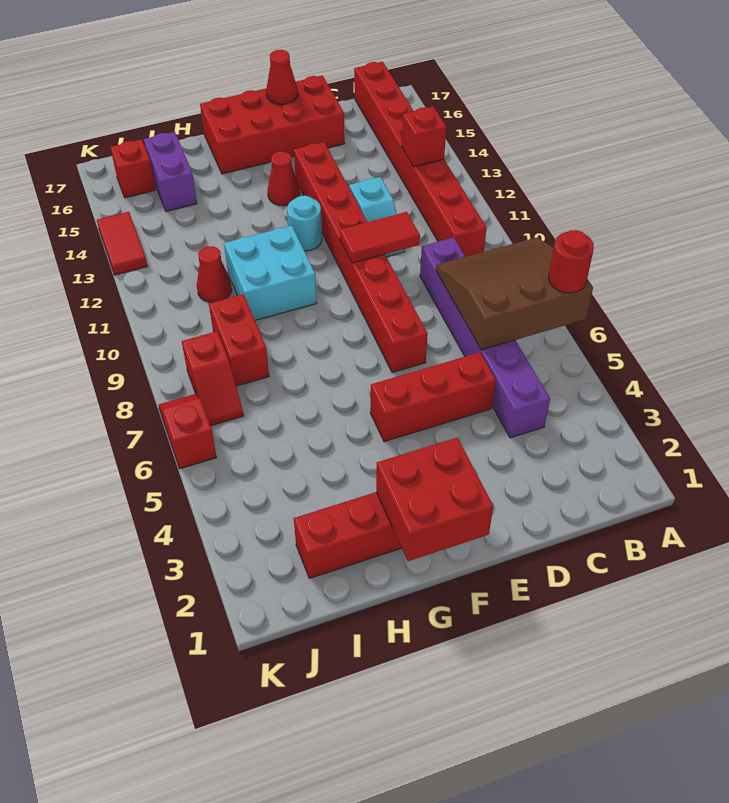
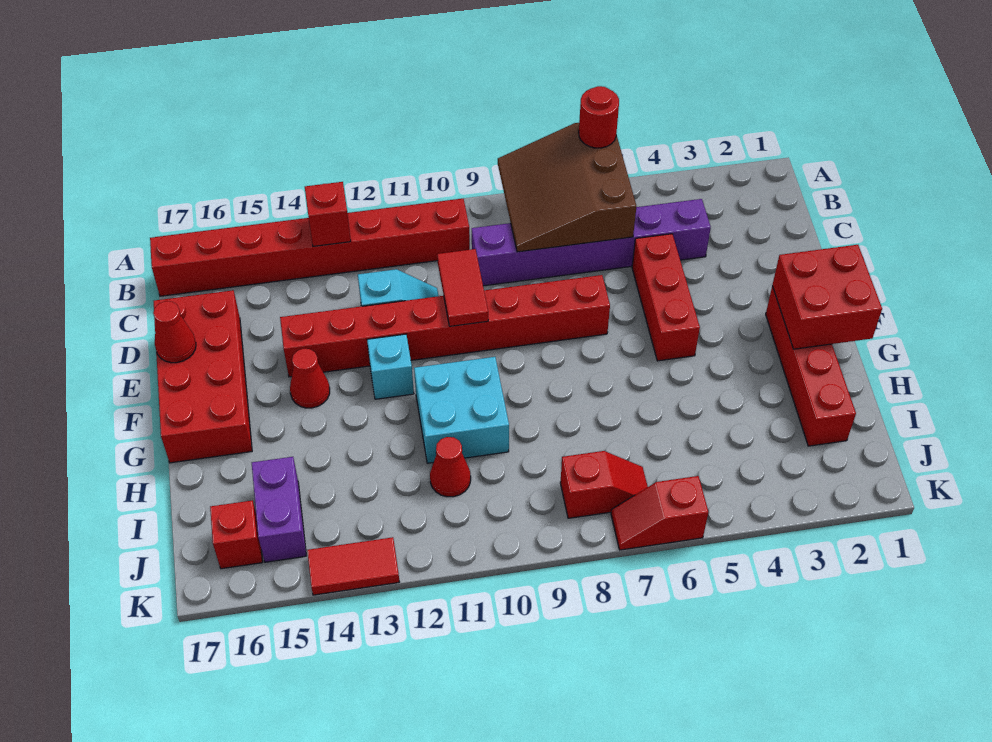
cyan round brick F12 level 1 -> cyan brick F12 level 1
red brick I8:I9 level 1 -> none
purple brick I15:I16 level 1 -> purple brick I15:J15 level 1

